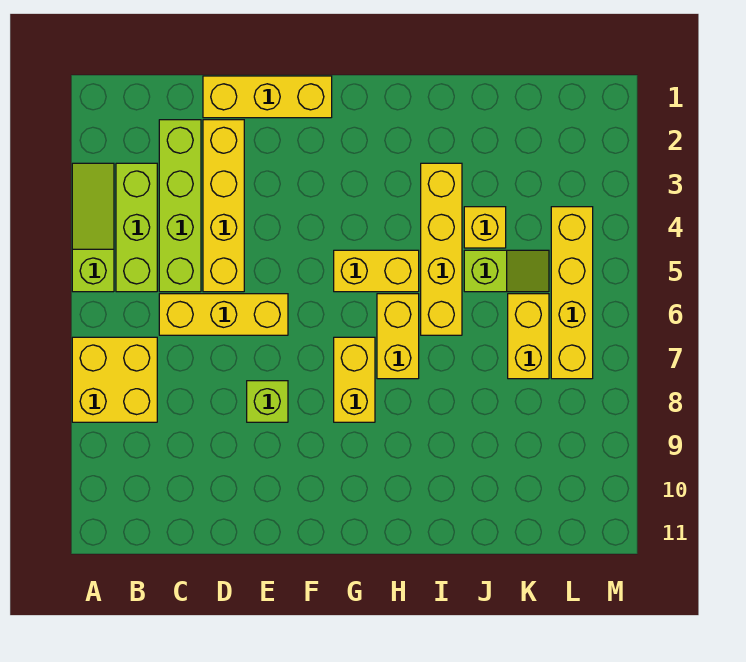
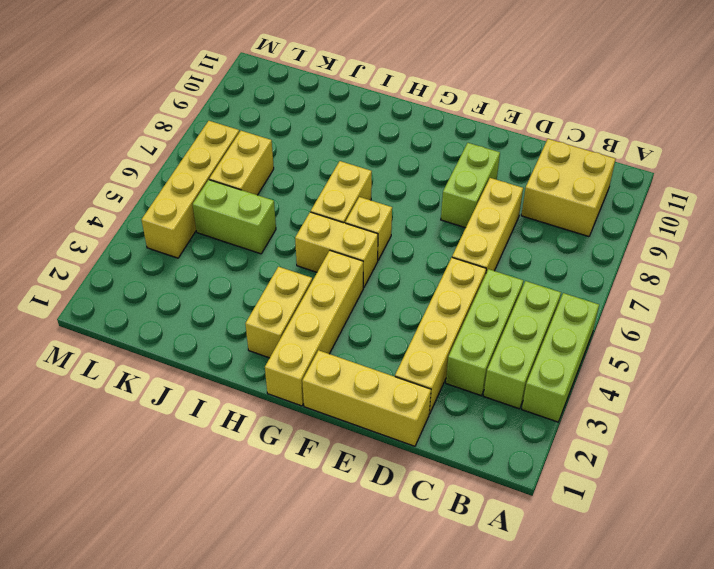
lime slope A3:A5 level 1 top 5 -> lime brick A3:A5 level 1
yellow brick A7:B8 level 1 -> yellow brick B9:C10 level 1
lime brick C2:C5 level 1 -> lime brick C3:C5 level 1
yellow brick C6:E6 level 1 -> yellow brick D6:D8 level 1
lime brick E8 level 1 -> lime brick E8:E9 level 1
yellow brick G7:G8 level 1 -> yellow brick H2:H3 level 1
yellow brick I3:I6 level 1 -> yellow brick G1:G4 level 1
yellow brick J4 level 1 -> yellow brick G6 level 1
lime slope J5:K5 level 1 top J -> lime brick J5:K5 level 1

